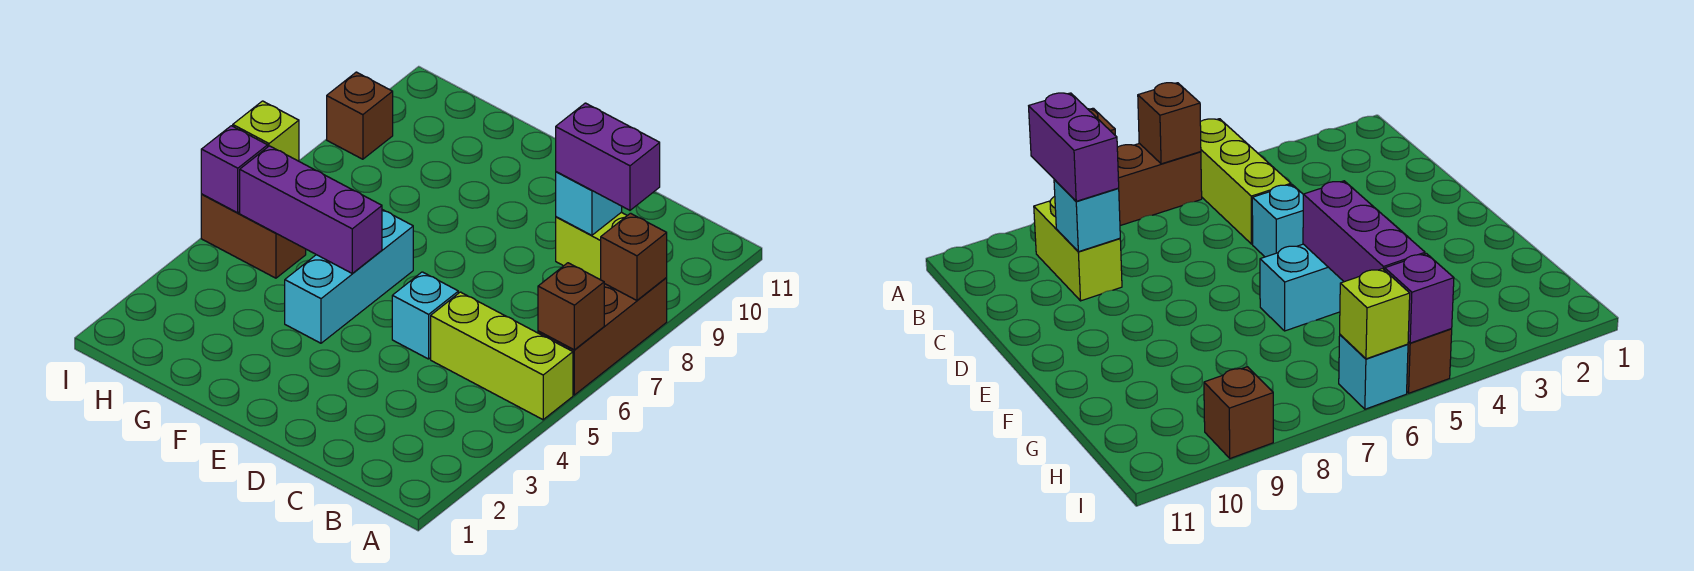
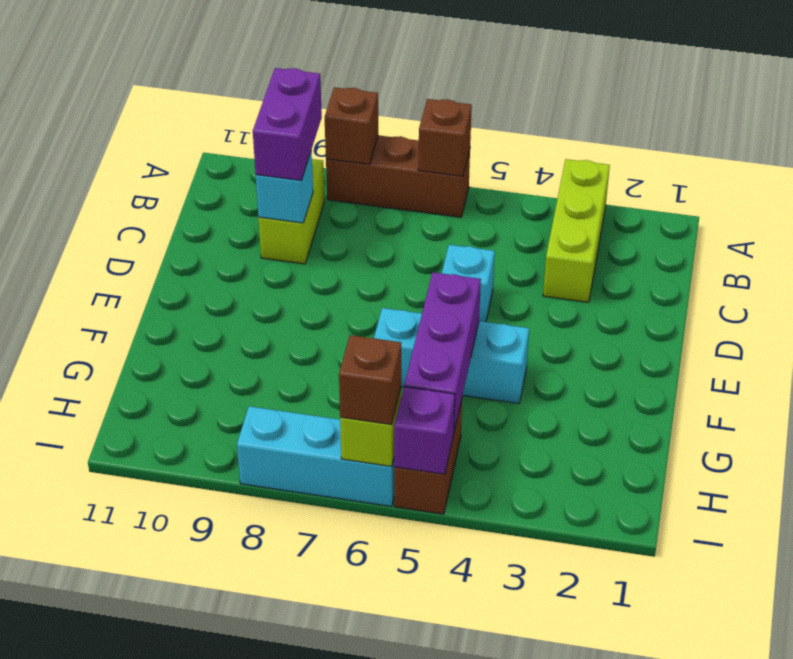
lime brick A5:C5 level 1 -> lime brick A3:C3 level 1
cyan brick I6 level 1 -> cyan brick I6:I8 level 1
brown brick I9 level 1 -> brown brick I6 level 3

